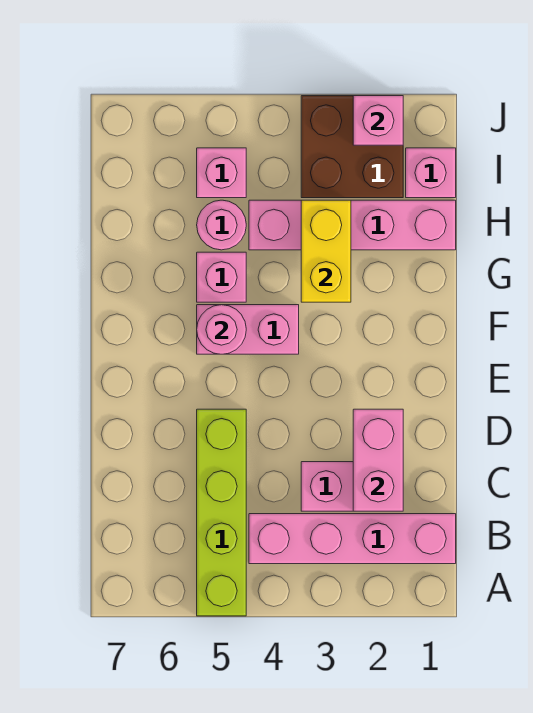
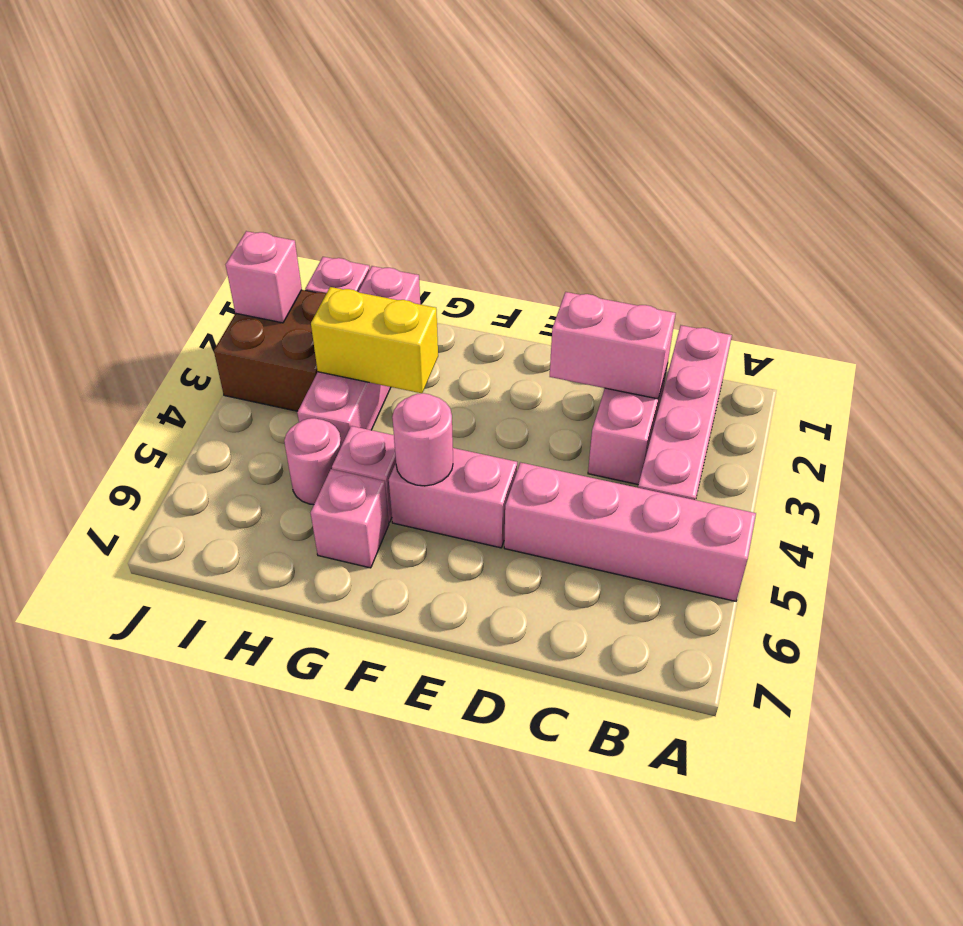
lime brick A5:D5 level 1 -> pink brick A5:D5 level 1
pink brick F4:F5 level 1 -> pink brick E5:F5 level 1
pink brick I5 level 1 -> pink brick G6 level 1

